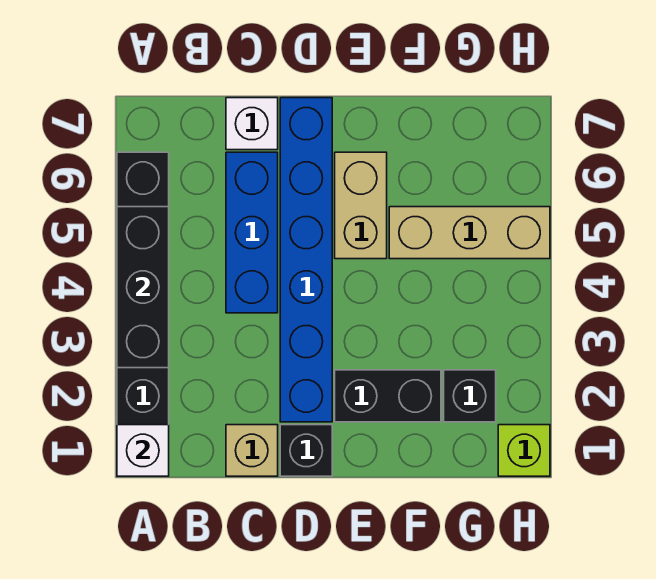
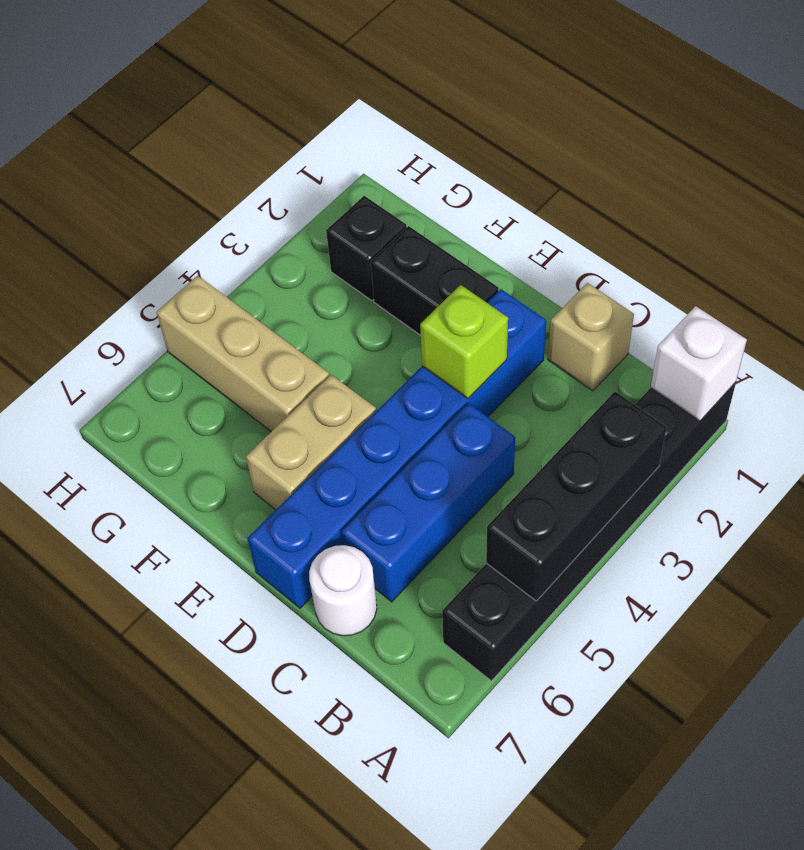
white brick C7 level 1 -> white round brick C7 level 1
black brick D1 level 1 -> none
lime brick H1 level 1 -> lime brick D3 level 2

